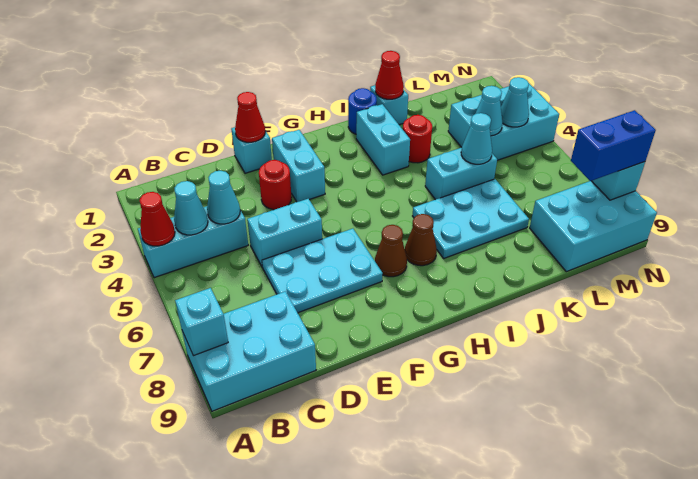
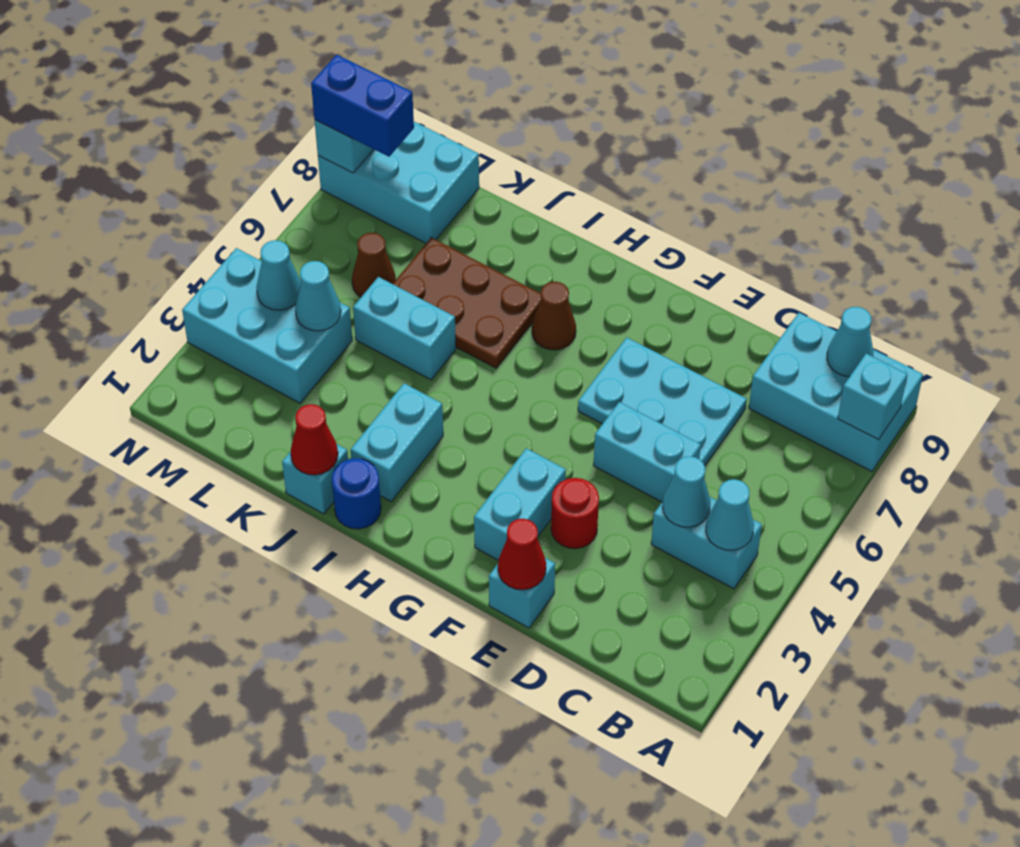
cyan brick A4:C4 level 1 -> cyan brick B4:C4 level 1
red cone A4 level 2 -> none
brown cone G7 level 1 -> brown cone L6 level 1
cyan plate I6:K7 level 1 -> brown plate I6:K7 level 1
red round brick J3 level 1 -> none
cyan cone K5 level 2 -> cyan cone B9 level 2

